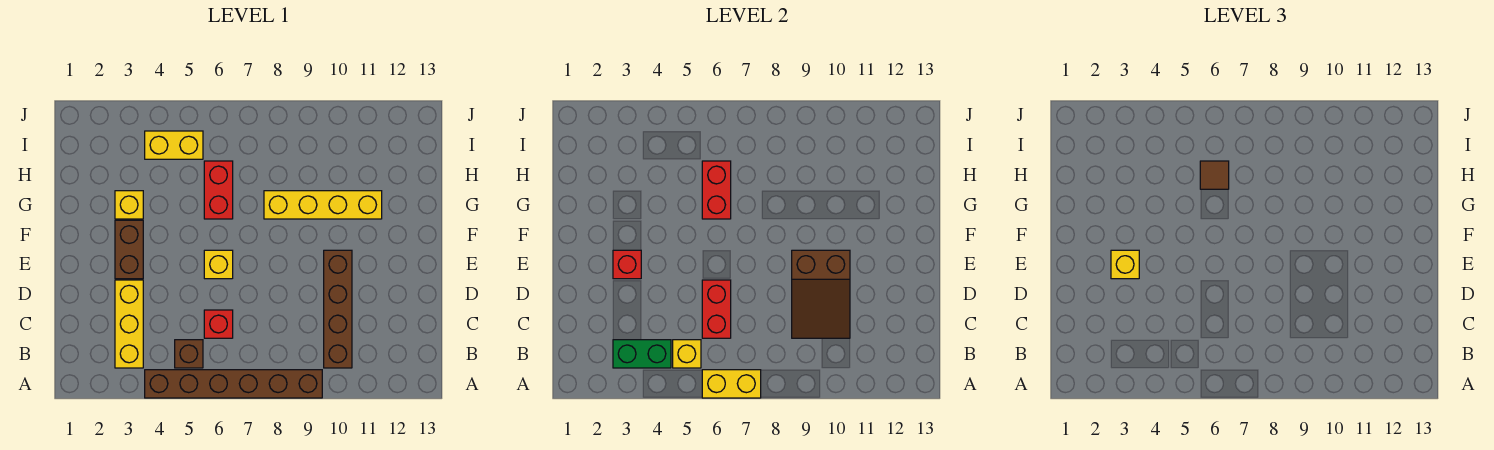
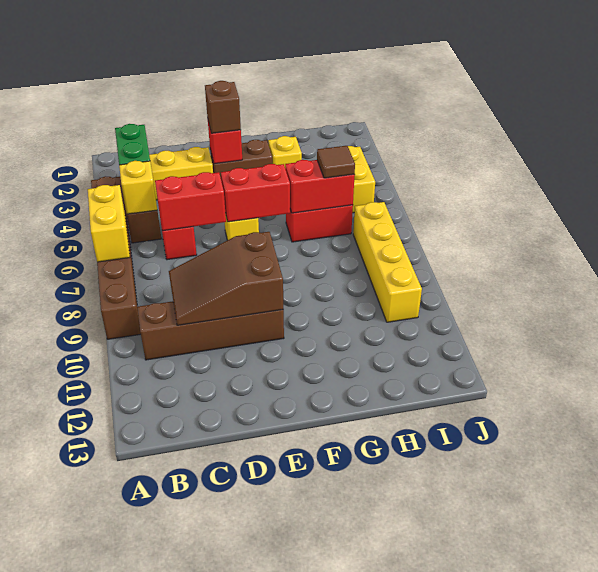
yellow brick E3 level 3 -> brown brick E3 level 3
none -> red brick E6:F6 level 2
yellow brick G8:G11 level 1 -> yellow brick I7:I10 level 1

